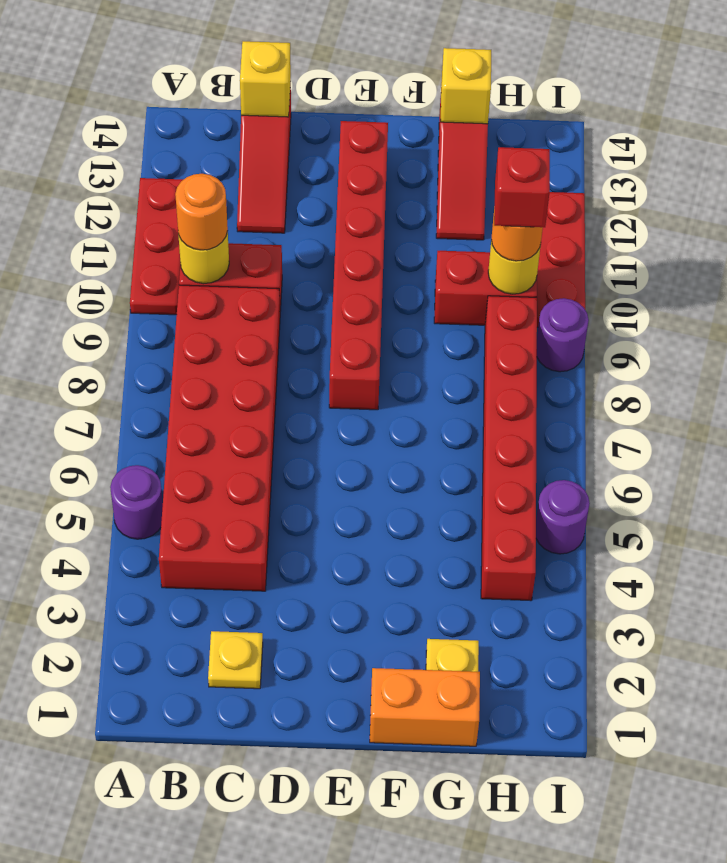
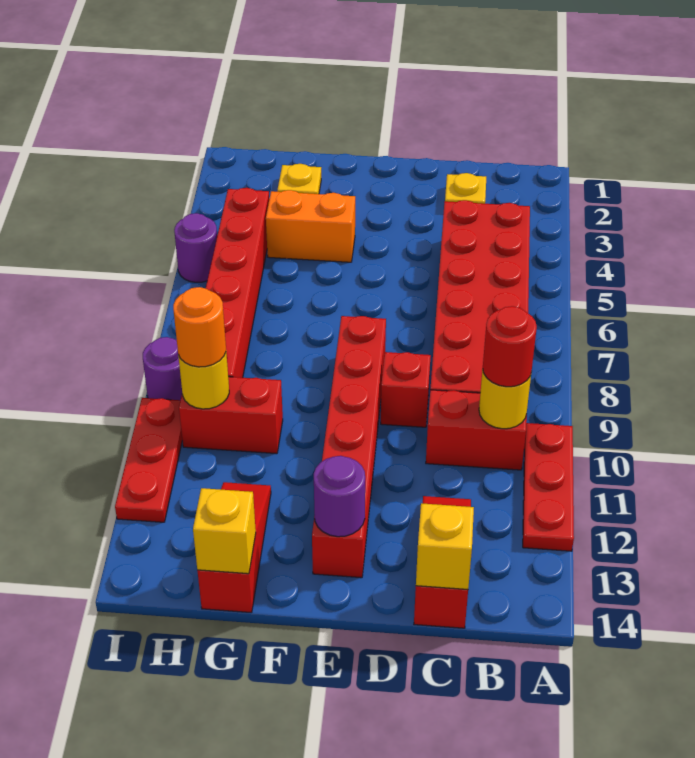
purple round brick A5 level 1 -> purple round brick E13 level 2
orange round brick B10 level 3 -> red round brick B10 level 3
orange brick F1:G1 level 1 -> orange brick F4:G4 level 1
red brick H10 level 4 -> red brick D9 level 1

